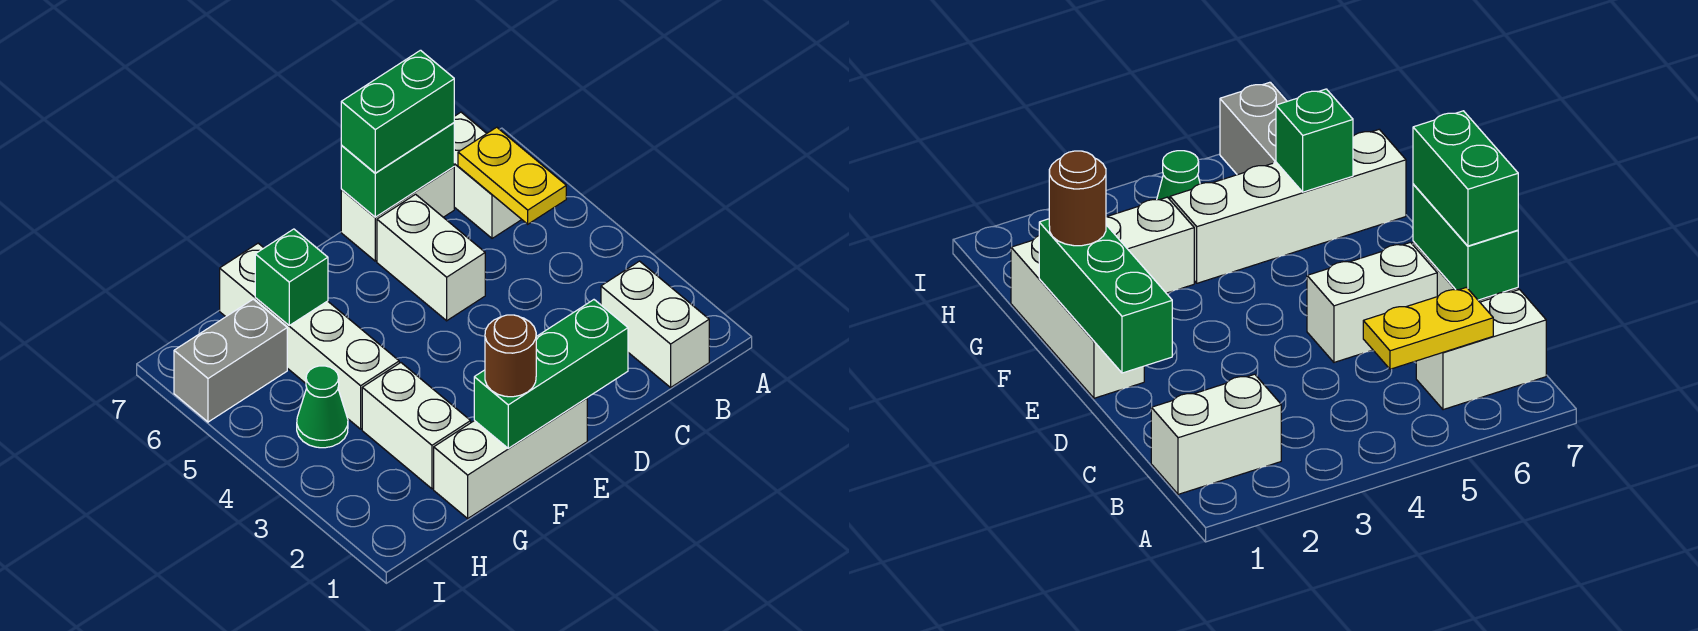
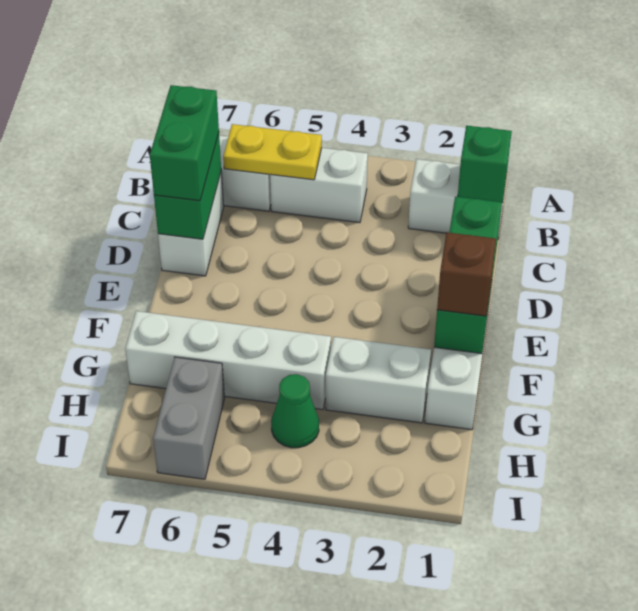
white brick D5:D6 level 1 -> white brick B4:B5 level 1
brown round brick F1 level 3 -> brown brick F1 level 3
green brick G6 level 2 -> green brick B1 level 2

